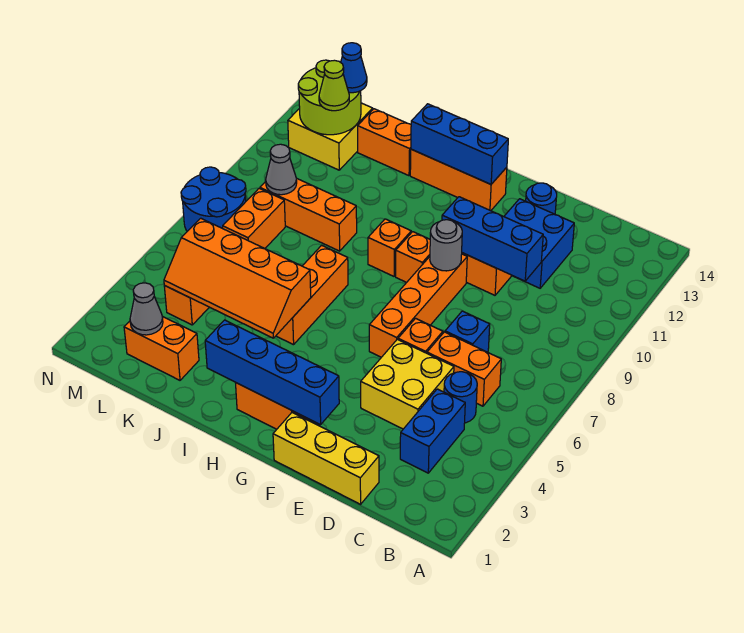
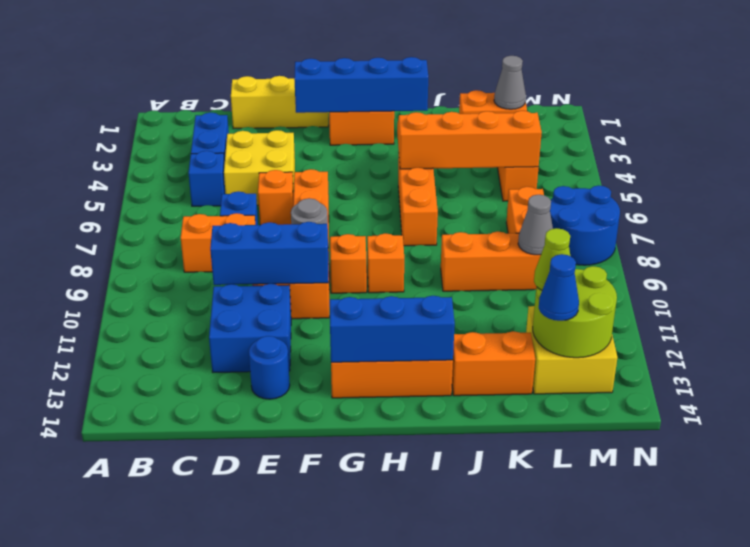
blue round brick C5 level 1 -> blue brick C5 level 1
orange brick C6:D6 level 1 -> orange brick C8:D8 level 1

